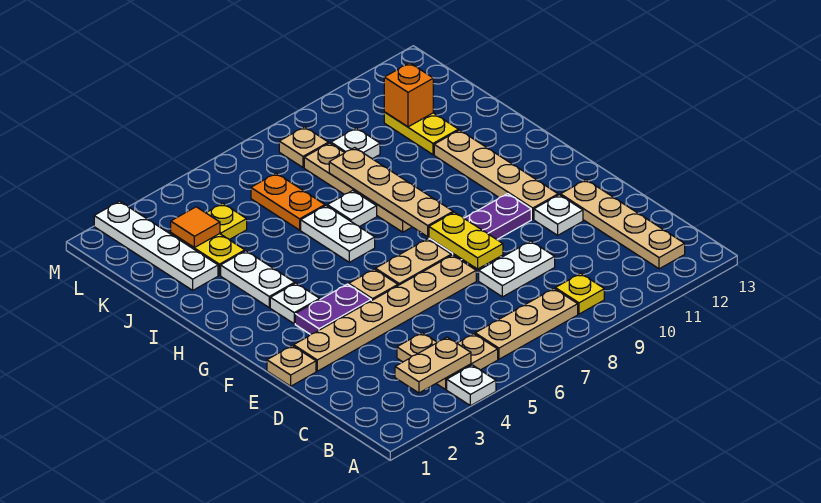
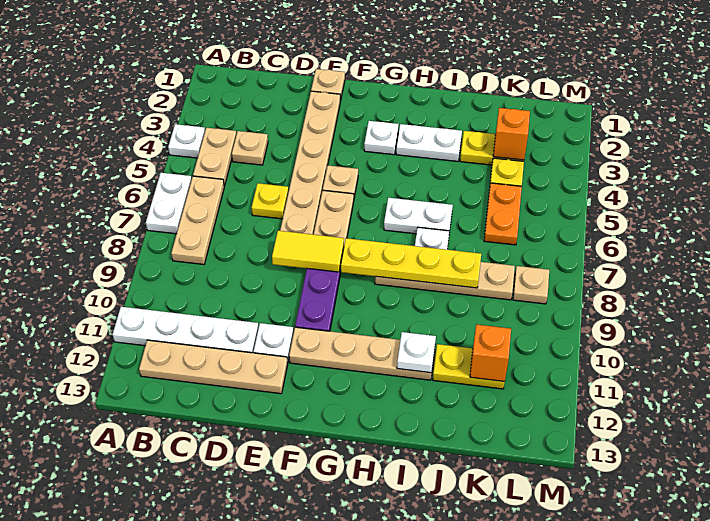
tan plate B3:B4 level 2 -> none
yellow plate B9 level 1 -> yellow plate D6 level 1
white plate D8:D9 level 1 -> white plate A6:A7 level 1
yellow plate E8:F8 level 2 -> yellow tile E8:F8 level 2
purple plate F3:F4 level 1 -> none
tan plate G8:J8 level 2 -> yellow plate G8:J8 level 2
white plate J2:M2 level 1 -> white plate A11:D11 level 1
orange plate J6:K6 level 1 -> orange plate K5:K6 level 1
orange tile K3 level 2 -> orange brick K3 level 2
white plate K9 level 1 -> white plate I11 level 2

